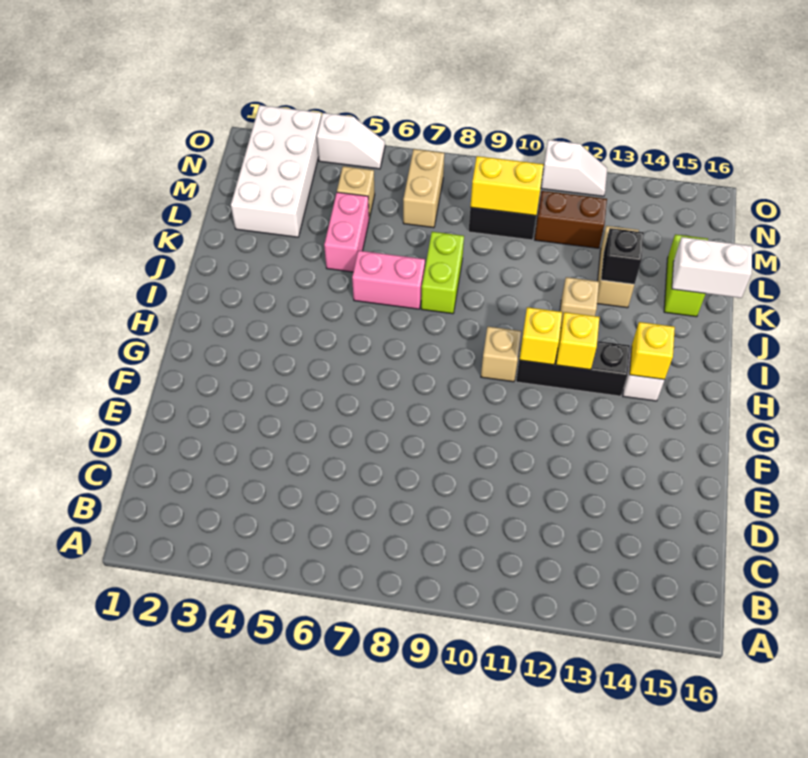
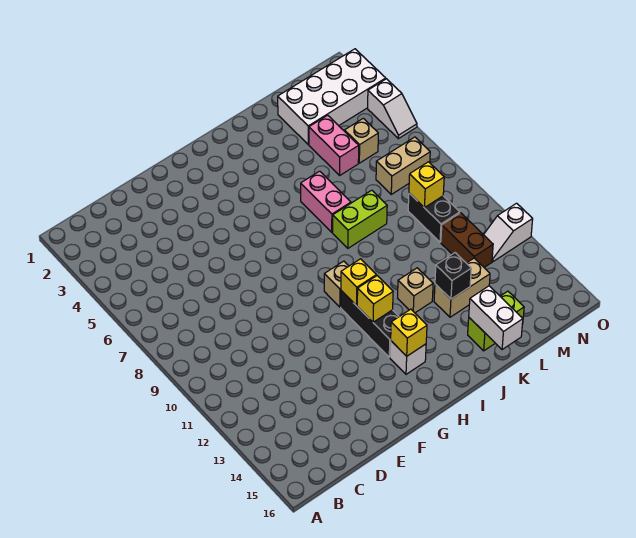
pink brick K5:L5 level 1 -> pink brick L4:L5 level 1
yellow brick M9:M10 level 2 -> yellow brick M9 level 2
white slope O11:O12 level 1 top 11 -> white slope N12:O12 level 1 top O

